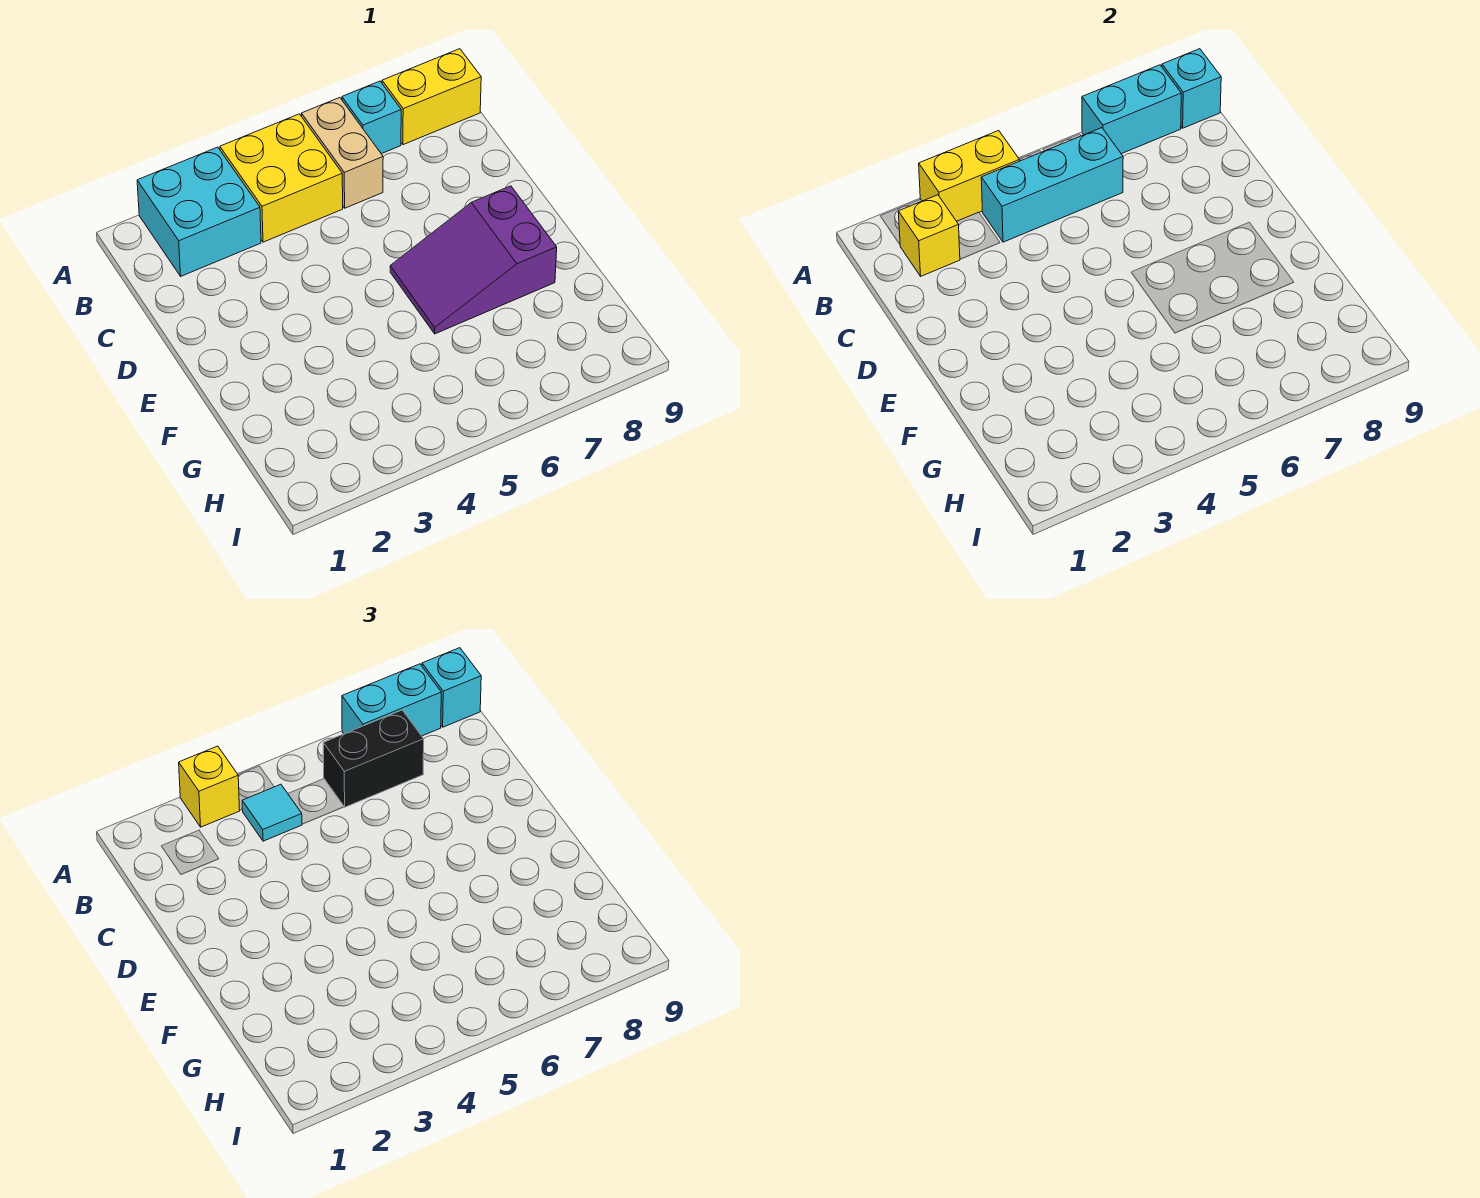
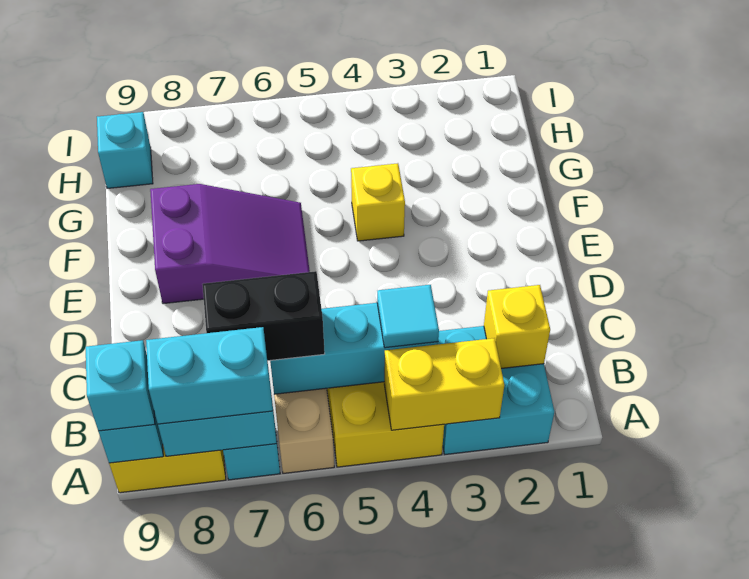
yellow brick A3 level 3 -> yellow brick F4 level 1
none -> cyan brick H9 level 1

